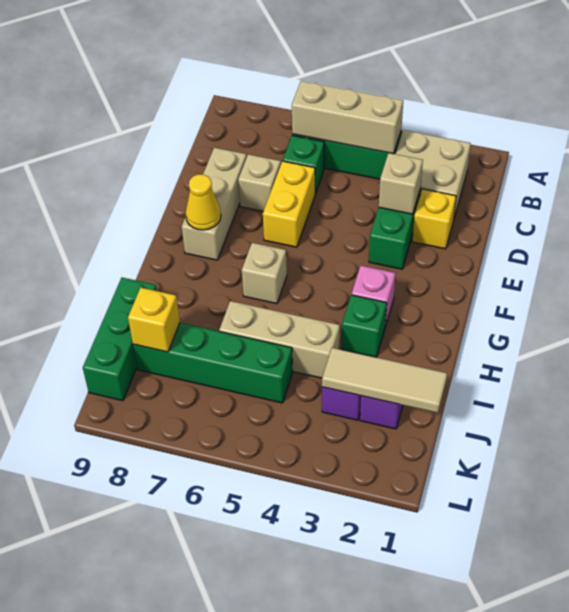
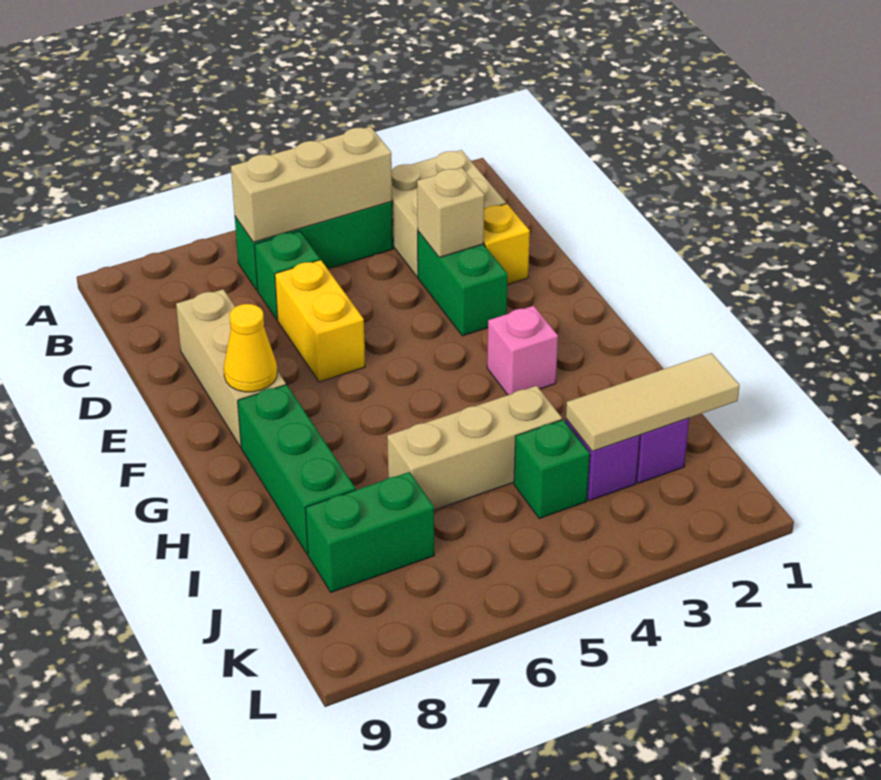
tan brick D7 level 1 -> none
tan brick G6 level 1 -> none
green brick H3 level 1 -> green brick J4 level 1
green brick I9:K9 level 1 -> green brick G8:I8 level 1
green brick J5:J8 level 1 -> green brick J7:J8 level 1
yellow brick J8 level 2 -> none

